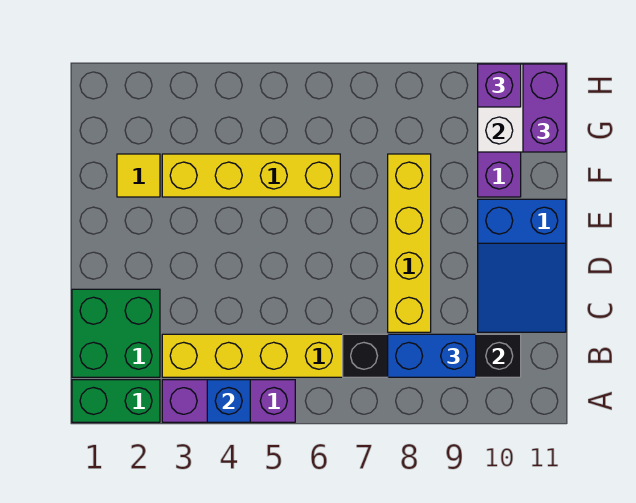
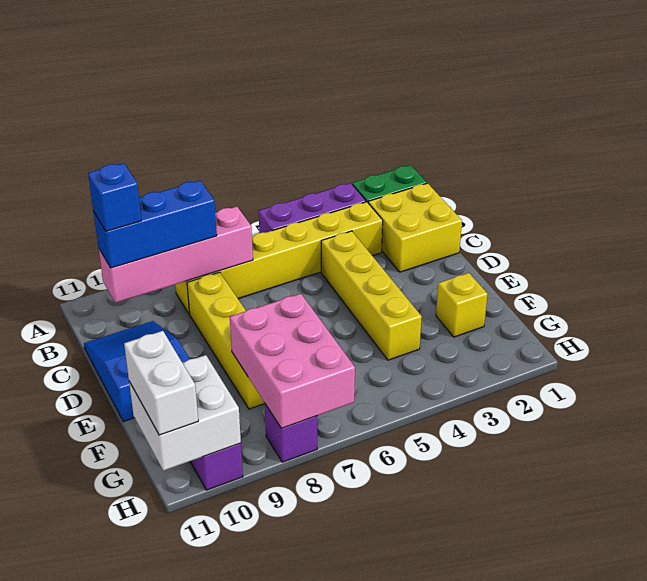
blue brick A4 level 2 -> blue brick B10 level 4
green brick B1:C2 level 1 -> yellow brick B1:C2 level 1
black brick B7:B10 level 2 -> pink brick B7:B10 level 2
blue brick B8:B9 level 3 -> blue brick B8:B10 level 3
yellow tile F2 level 1 -> yellow brick F2 level 1
yellow brick F3:F6 level 1 -> yellow brick C4:F4 level 1
none -> pink brick F7:H8 level 2
purple brick G11:H11 level 3 -> white brick G11:H11 level 3
purple brick H10 level 3 -> purple brick H8 level 1

